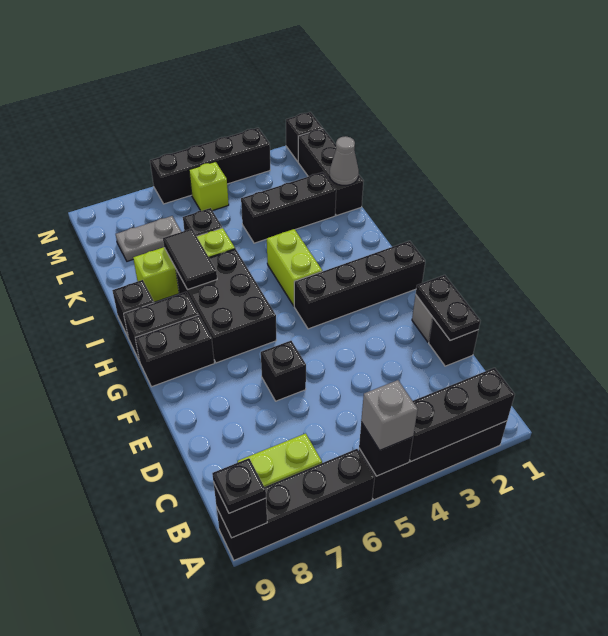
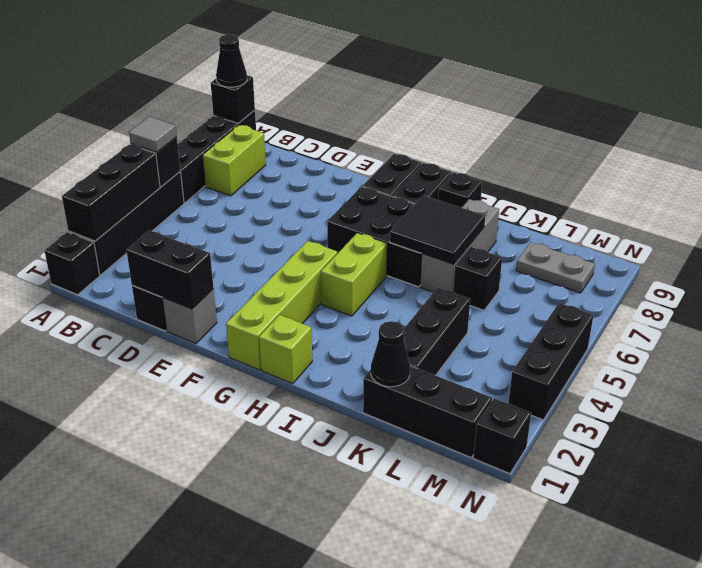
grey brick A5 level 3 -> grey tile A5 level 3
black plate A9 level 3 -> black cone A9 level 3
black plate D1:E1 level 2 -> black brick D1:E1 level 2
black brick E6 level 1 -> black brick A1 level 1
black brick G1:G4 level 1 -> lime brick G1:G4 level 1
lime brick H4:I4 level 1 -> lime brick H4:H5 level 1
black tile I7:J7 level 2 -> black tile I6:J7 level 2
lime brick J6:J8 level 1 -> grey brick J6:J8 level 1
grey cone K1 level 2 -> black cone K1 level 2
grey plate L7:L8 level 1 -> grey plate L8:M8 level 1
lime brick M5 level 1 -> lime brick H1 level 1
black brick N3:N6 level 1 -> black brick N3:N5 level 1

